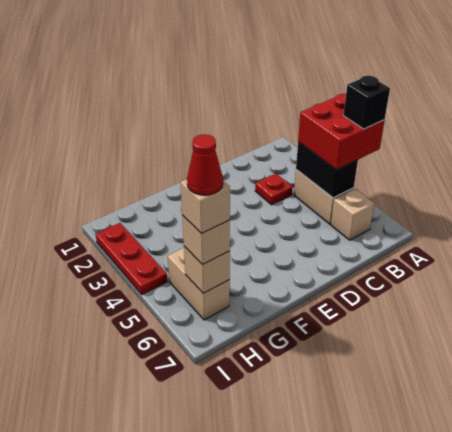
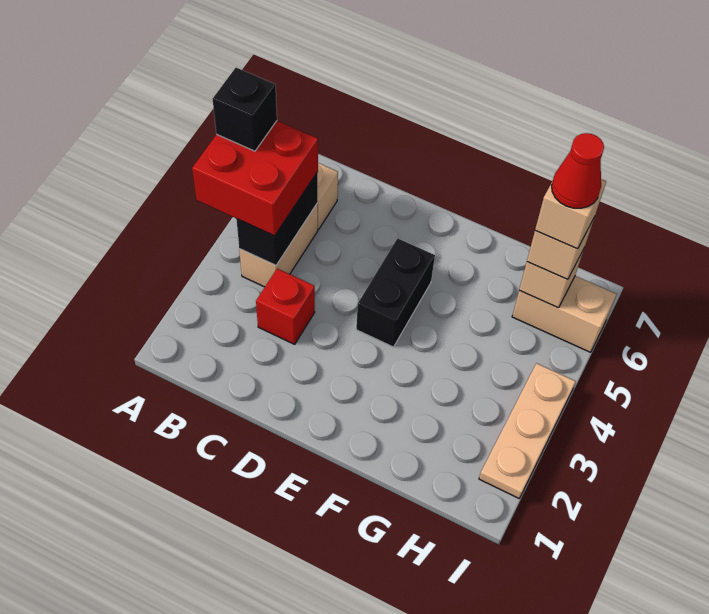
red plate C3 level 1 -> red brick C3 level 1
none -> black brick E4:E5 level 1
tan brick H5:H6 level 1 -> tan brick H6:I6 level 1
red plate I2:I4 level 1 -> tan plate I2:I4 level 1

